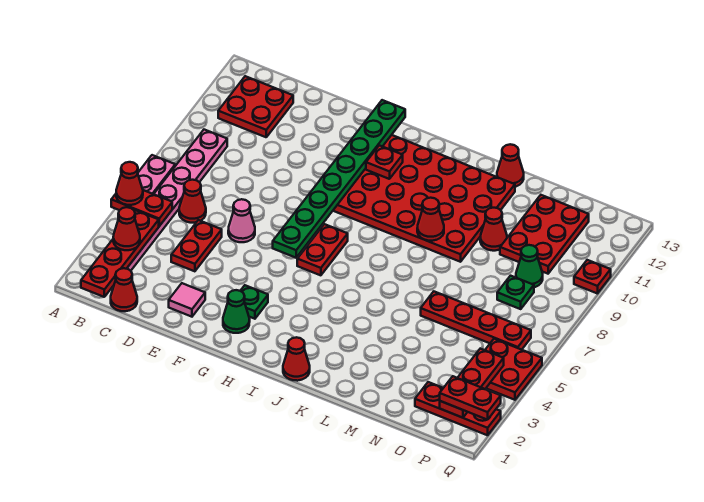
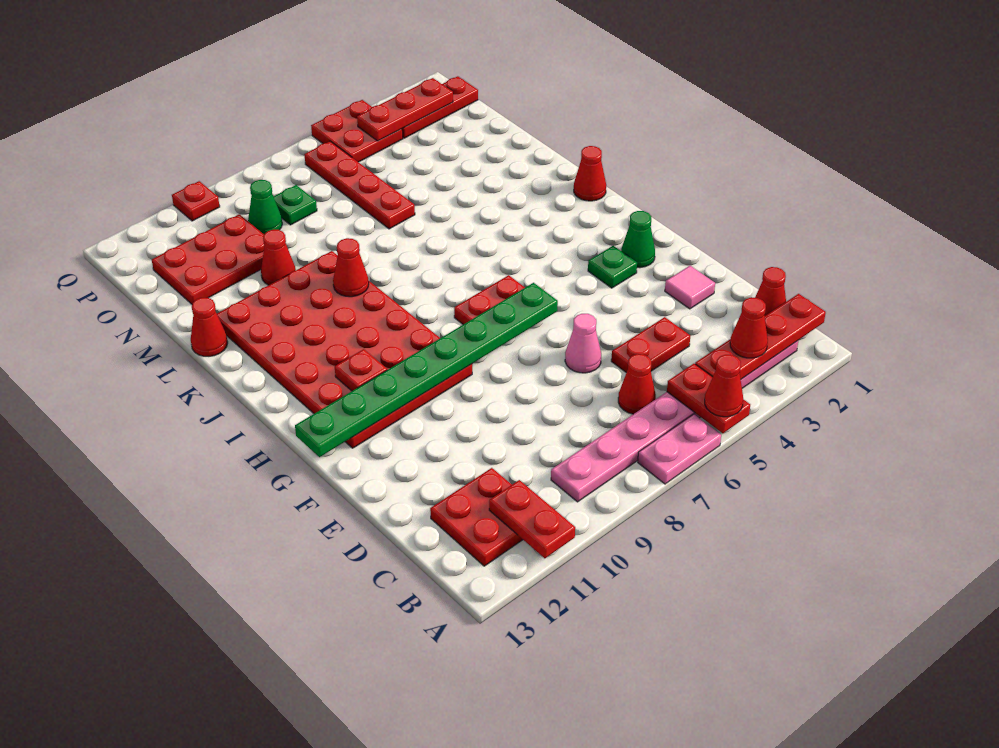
red plate O2:Q2 level 1 -> red plate P1:P3 level 1
red plate P2:Q2 level 3 -> red plate A11:B11 level 2

